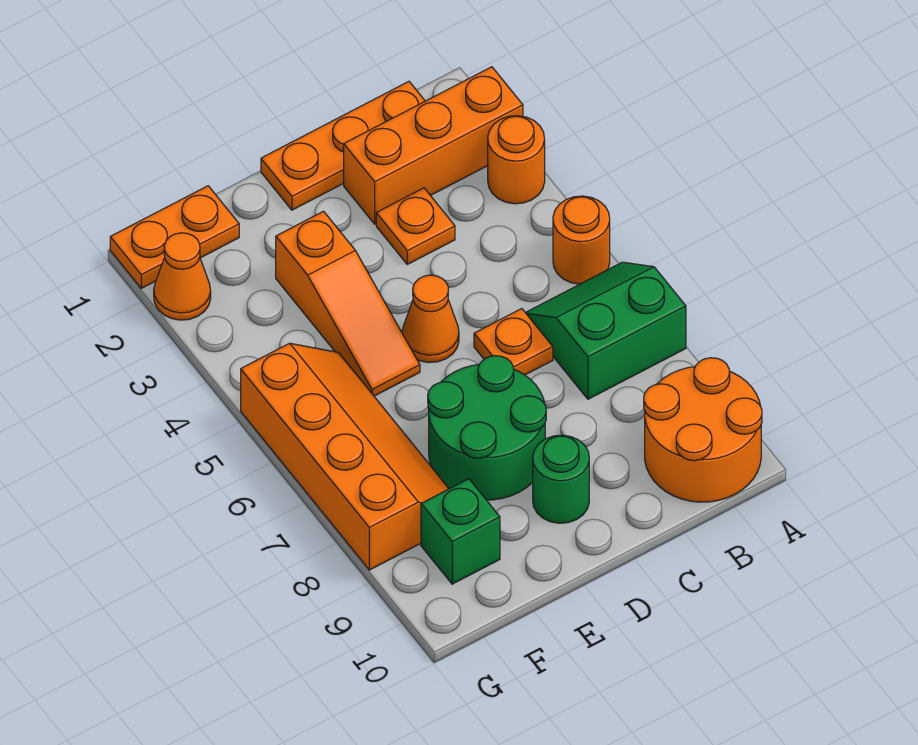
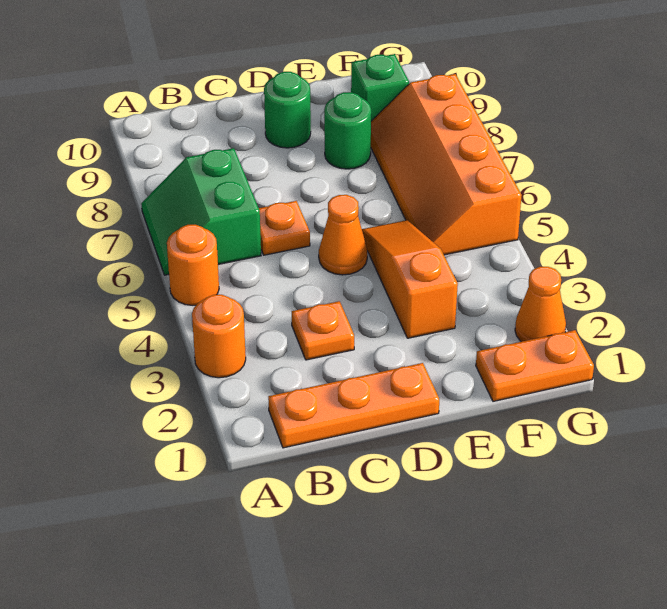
orange brick A2:C2 level 1 -> none
green slope A6:B7 level 1 top 7 -> green slope A6:B7 level 1 top B
orange round brick A9:B10 level 1 -> none
green round brick D7:E8 level 1 -> green round brick E8 level 1

